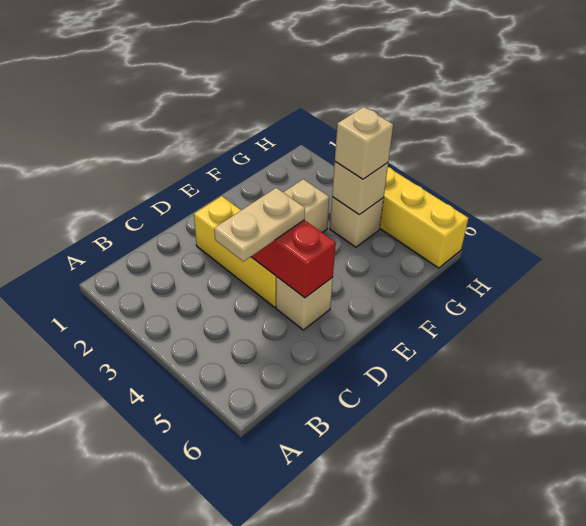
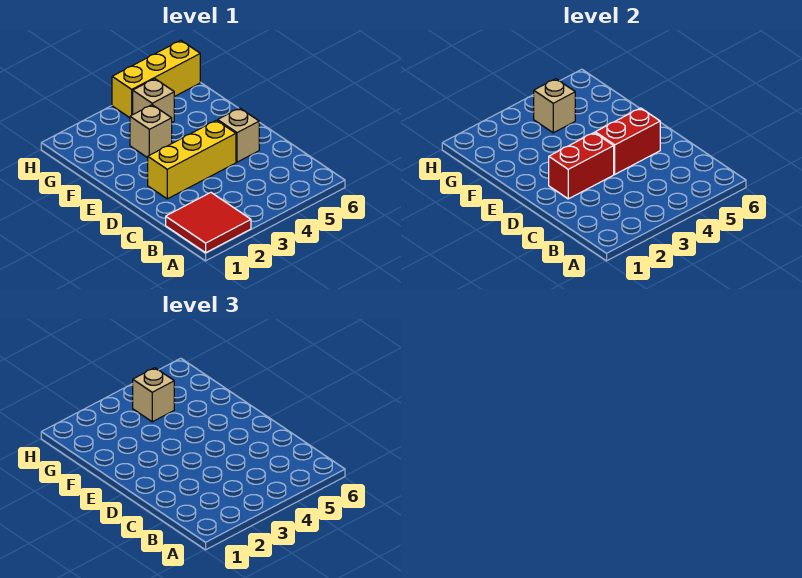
none -> red tile A1:B2 level 1
tan plate C4:D4 level 3 -> none
none -> red brick D2:D3 level 2

